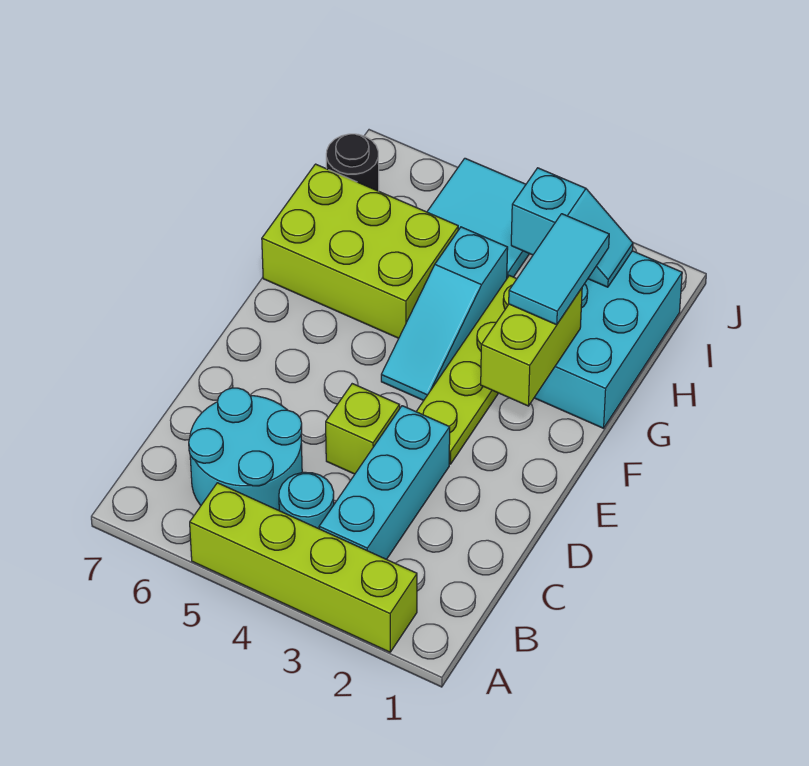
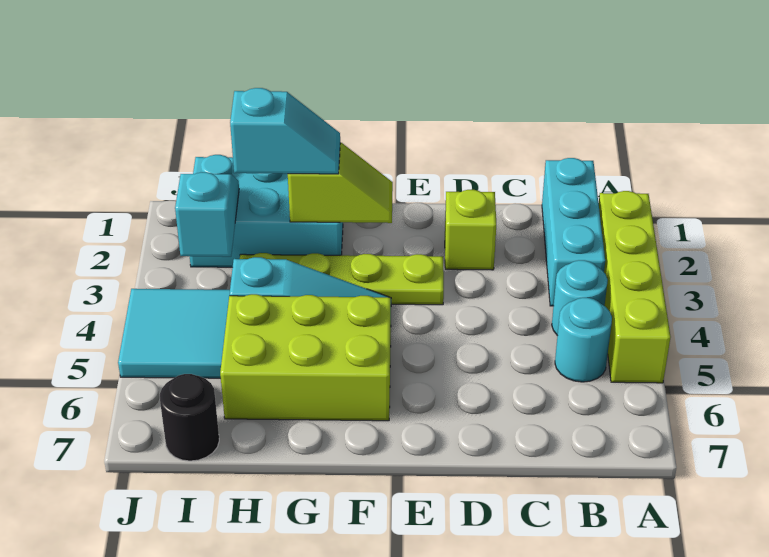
cyan brick B3:D3 level 1 -> cyan brick B1:B3 level 1
cyan round brick B5:C6 level 1 -> cyan round brick B5 level 1
lime brick D4 level 1 -> lime brick D2 level 1
lime brick F2:G2 level 2 -> lime slope F2:G2 level 2 top G
cyan tile G2:H2 level 3 -> cyan slope G2:H2 level 3 top H
lime brick G5:H7 level 1 -> lime brick F5:H6 level 1

